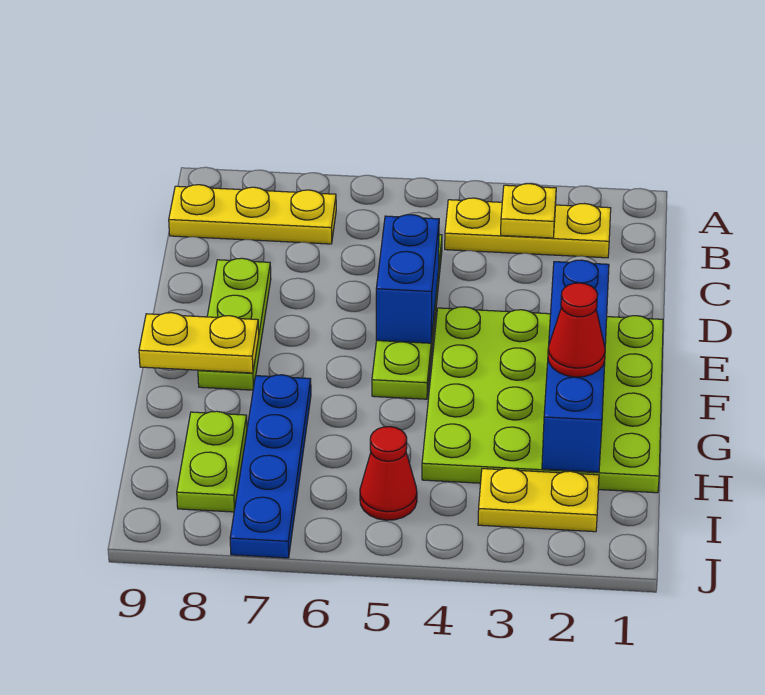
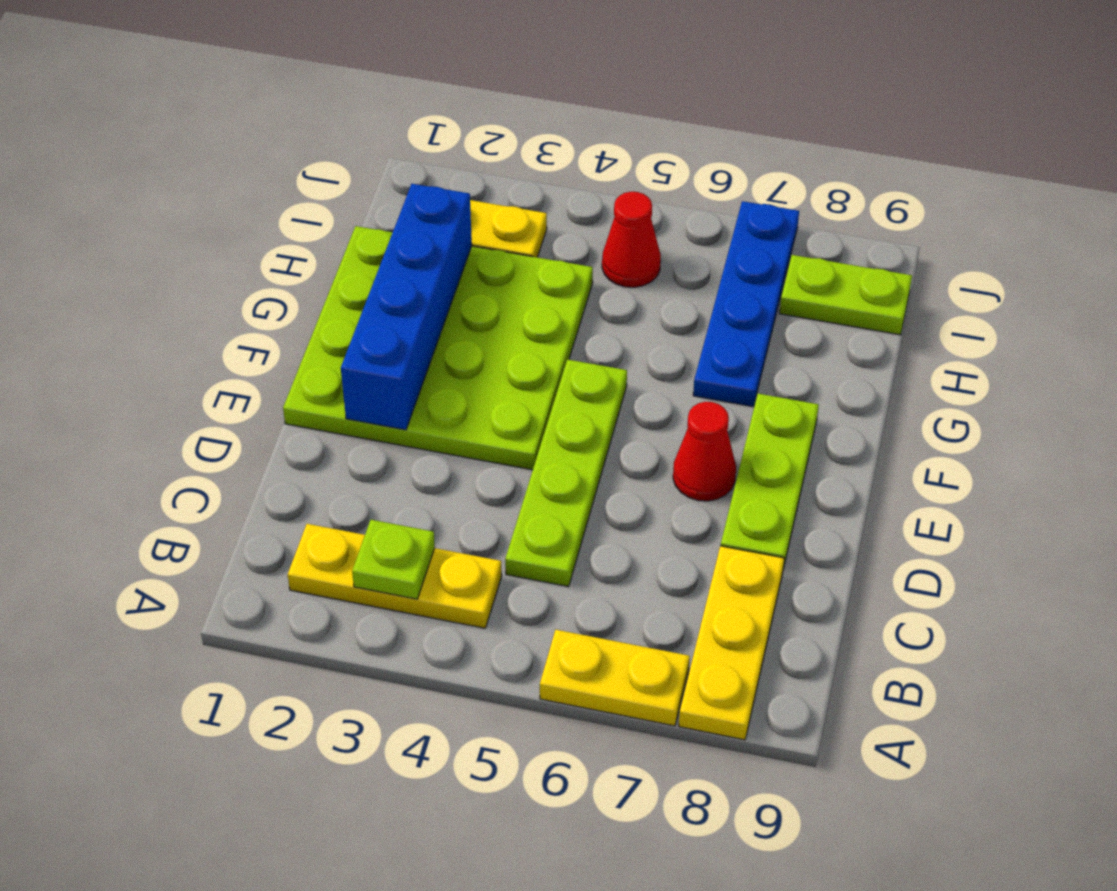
yellow plate B3 level 2 -> lime plate B3 level 2
yellow plate B7:B9 level 1 -> yellow plate A8:C8 level 1
blue brick D5:E5 level 2 -> none
yellow plate F8:F9 level 2 -> yellow plate A6:A7 level 1
red cone G2 level 3 -> red cone E7 level 1
lime plate H8:I8 level 1 -> lime plate I8:I9 level 1

